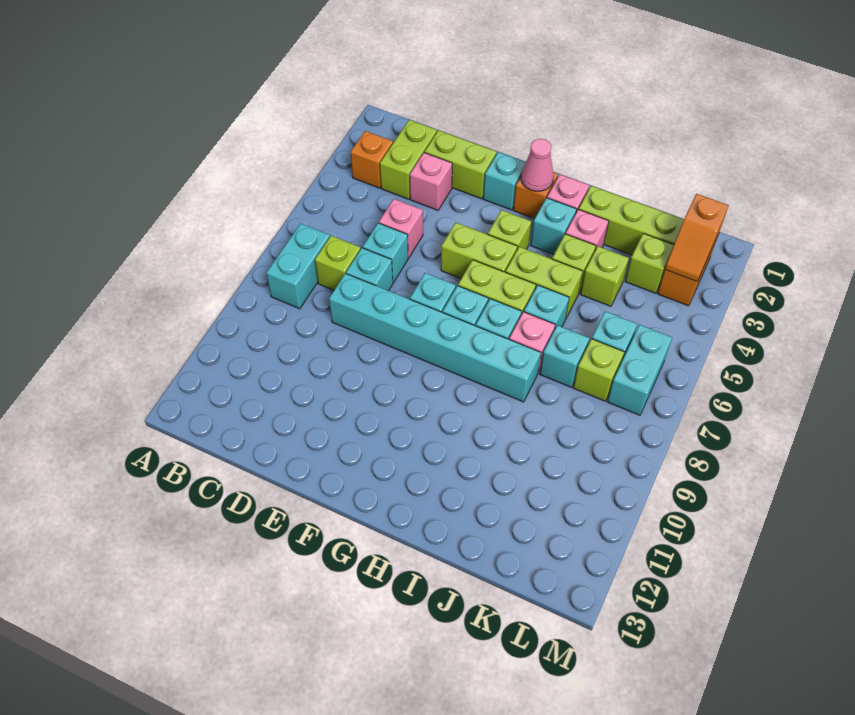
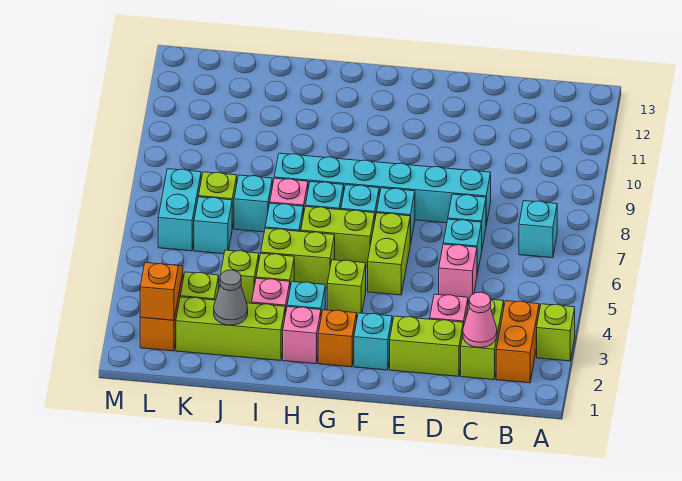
orange brick B3 level 1 -> orange brick B2:B3 level 1
cyan brick B7:B8 level 1 -> cyan brick B7 level 1
lime brick C7 level 1 -> lime brick A3 level 1
lime brick F5:G5 level 1 -> lime brick F5:F6 level 1
pink cone G2 level 2 -> pink cone C2 level 2
none -> grey cone J2 level 2

